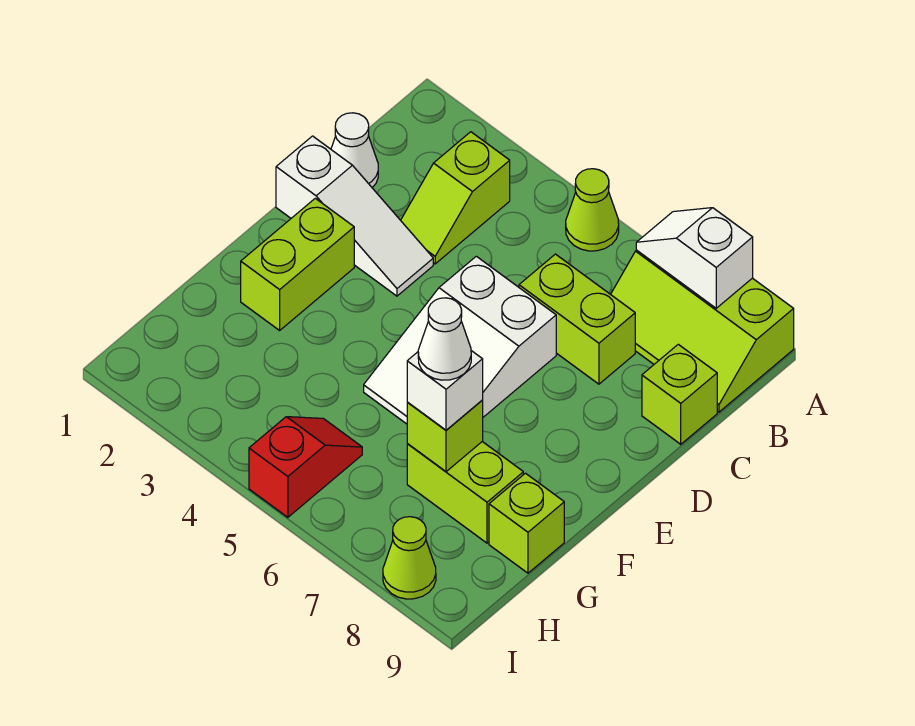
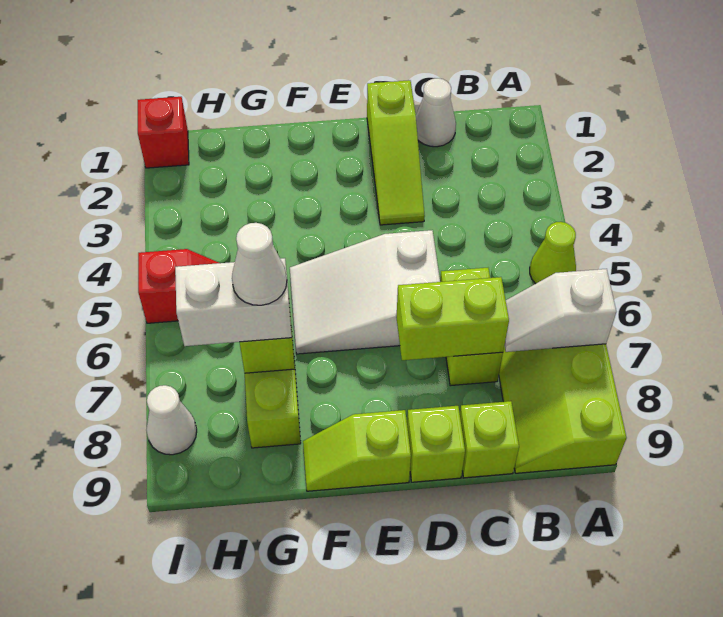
white slope A7:A8 level 2 top 8 -> white slope A7:B7 level 2 top A
lime slope B3:C3 level 1 top B -> lime slope E9:F9 level 1 top E
white slope D1:D3 level 1 top 1 -> lime slope D1:D3 level 1 top 1
lime brick E2:F2 level 1 -> lime brick C7:D7 level 2
white brick G7 level 3 -> white brick G7:H7 level 3
lime brick G9 level 1 -> lime brick D9 level 1
none -> red brick I1 level 1
lime cone I8 level 1 -> white cone I8 level 1

